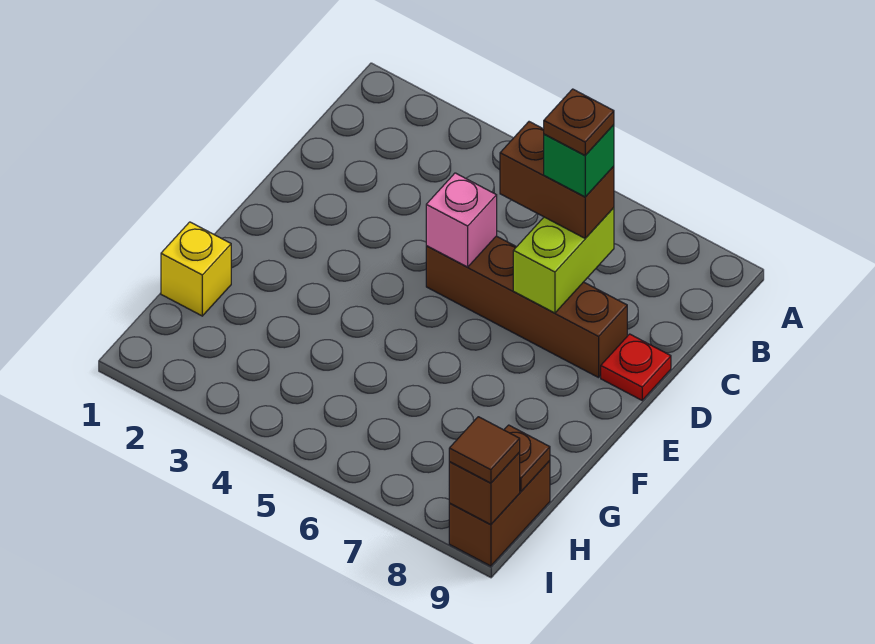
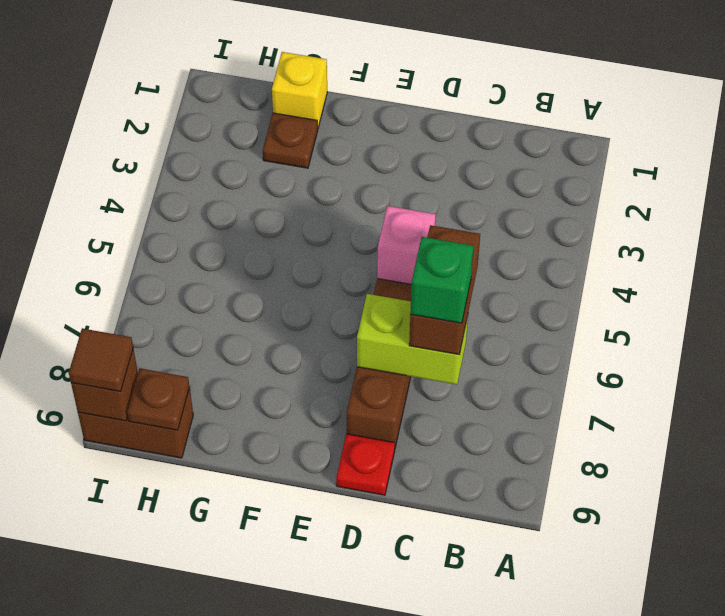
brown plate C7 level 5 -> brown plate G2 level 1

